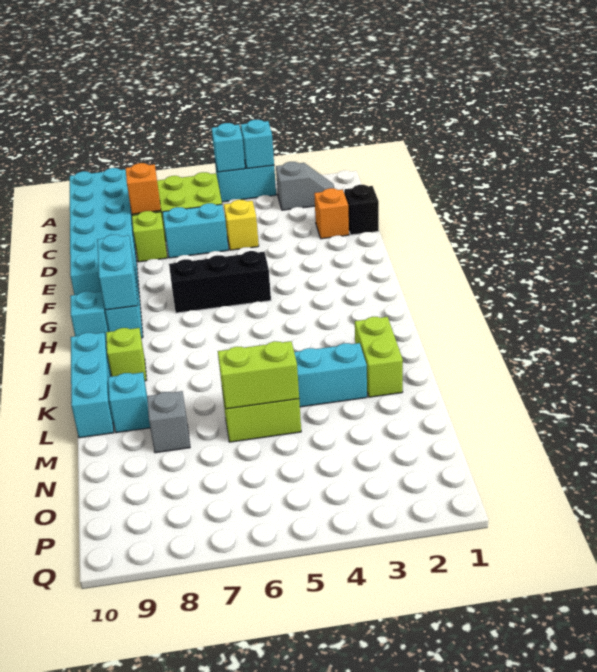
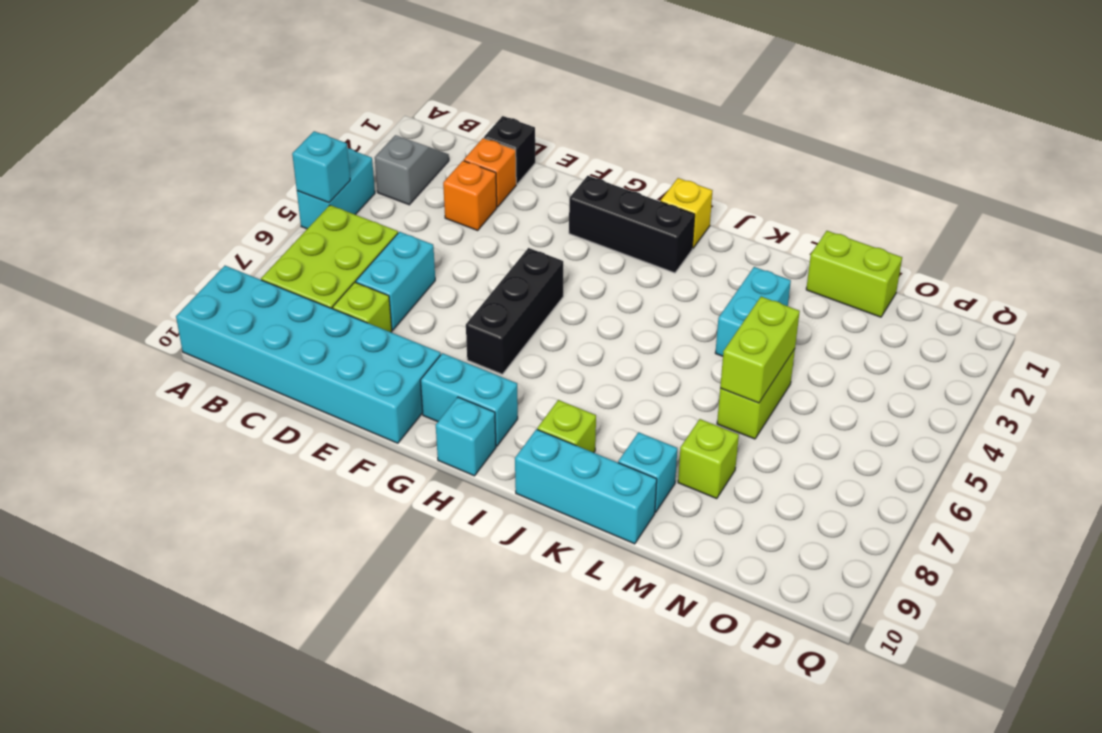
cyan brick A4 level 2 -> none
orange brick C8 level 2 -> orange brick D3 level 1
yellow brick D5 level 1 -> yellow brick I1 level 1
none -> black brick G2:I2 level 1
cyan brick G9:H9 level 2 -> none
lime brick K2:L2 level 1 -> lime brick M1:N1 level 1
grey brick M8 level 1 -> lime brick M8 level 1

